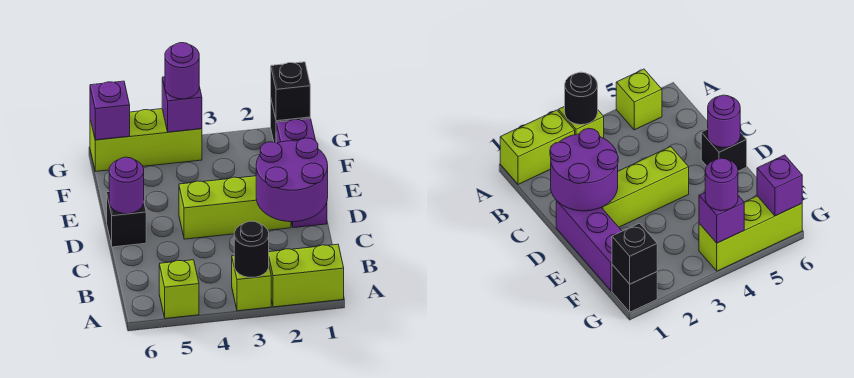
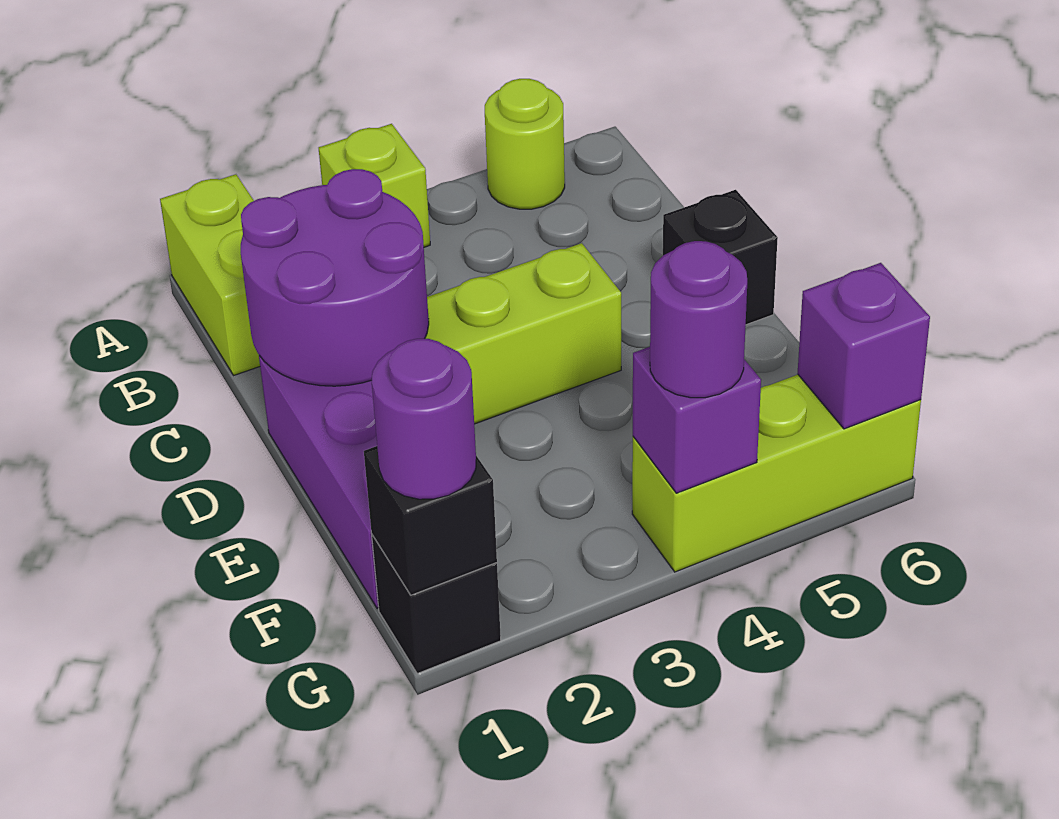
lime brick A1:A2 level 1 -> lime brick A1:B1 level 1
black round brick A3 level 2 -> none
lime brick A5 level 1 -> lime round brick A5 level 1
purple round brick D6 level 2 -> purple round brick G1 level 3

